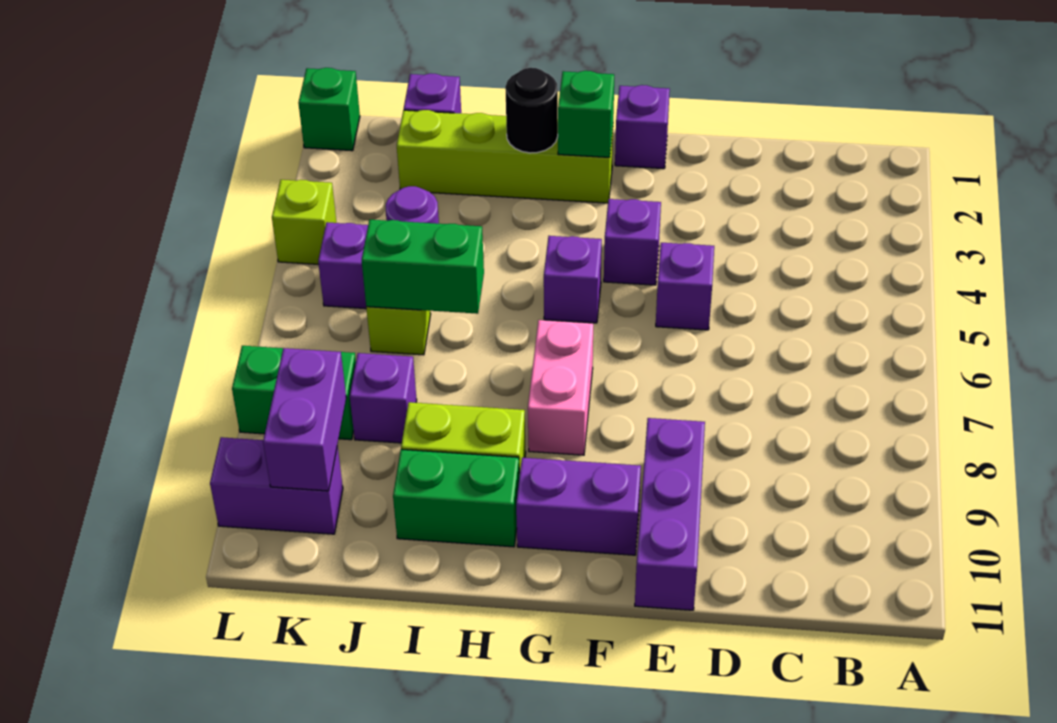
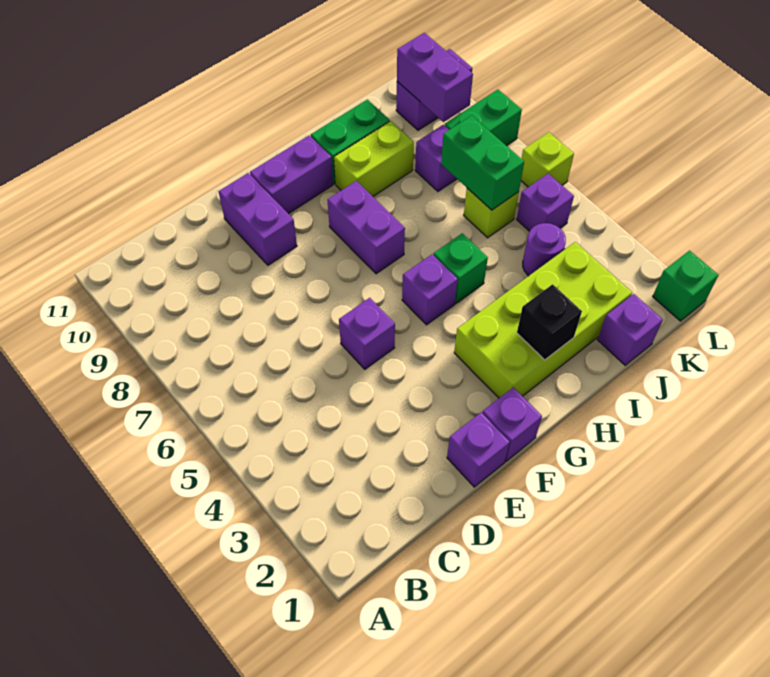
purple brick E9:E11 level 1 -> purple brick E9:E10 level 1
purple brick F4 level 1 -> purple brick E1 level 1
lime brick G2:J2 level 1 -> lime brick G2:J3 level 1
green brick G2 level 2 -> green brick H5 level 1
pink brick G7:G8 level 1 -> purple brick G7:G8 level 1
black round brick H2 level 2 -> black brick H2 level 2
green brick I6:J6 level 2 -> green brick J6:J7 level 2
lime brick L4 level 1 -> lime brick L6 level 1

